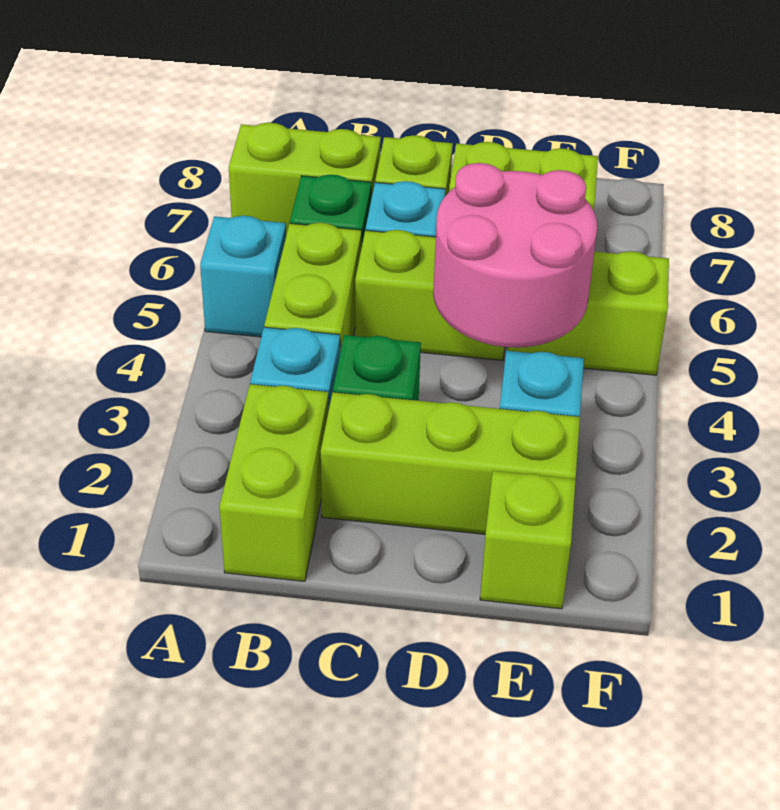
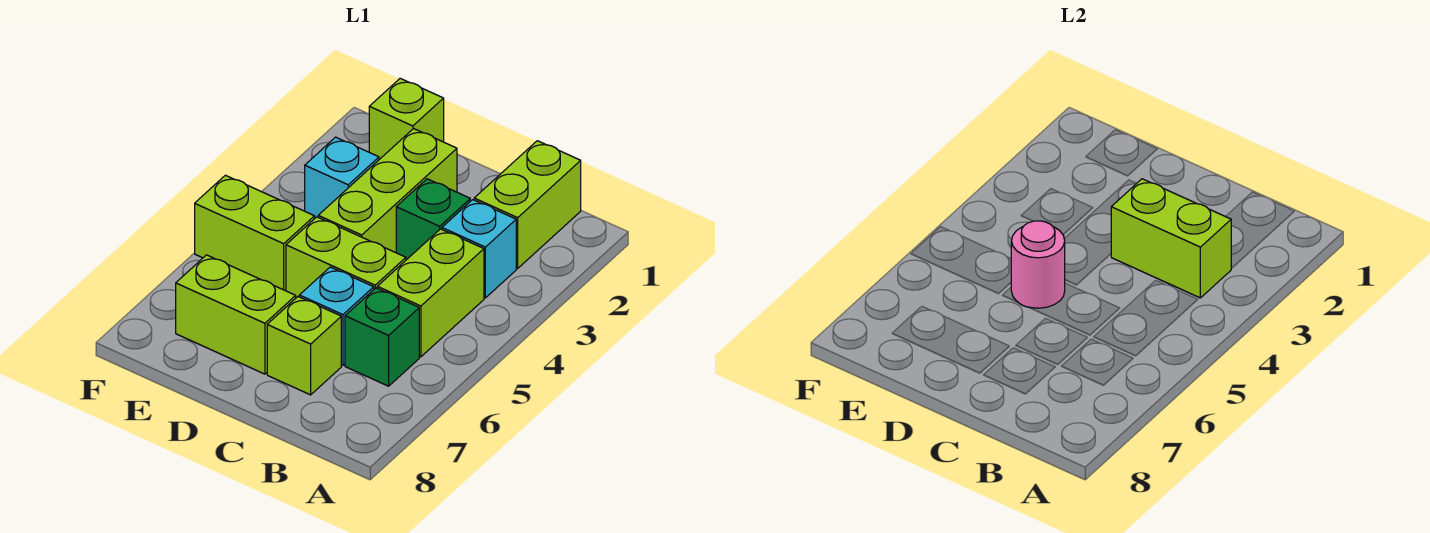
cyan brick A5 level 1 -> none
lime brick A7:B7 level 1 -> lime brick B3:C3 level 2
lime brick C2:E2 level 1 -> lime brick D2:D4 level 1
pink round brick D4:E5 level 2 -> pink round brick D5 level 2

